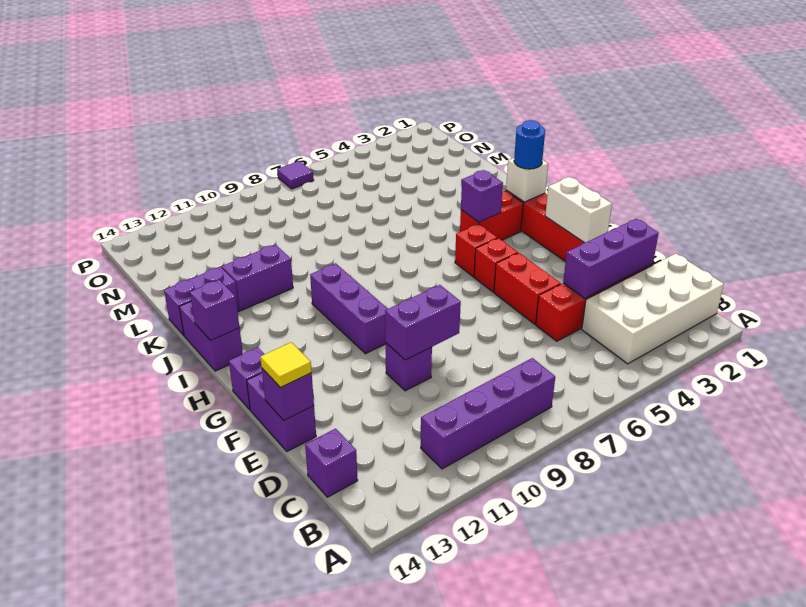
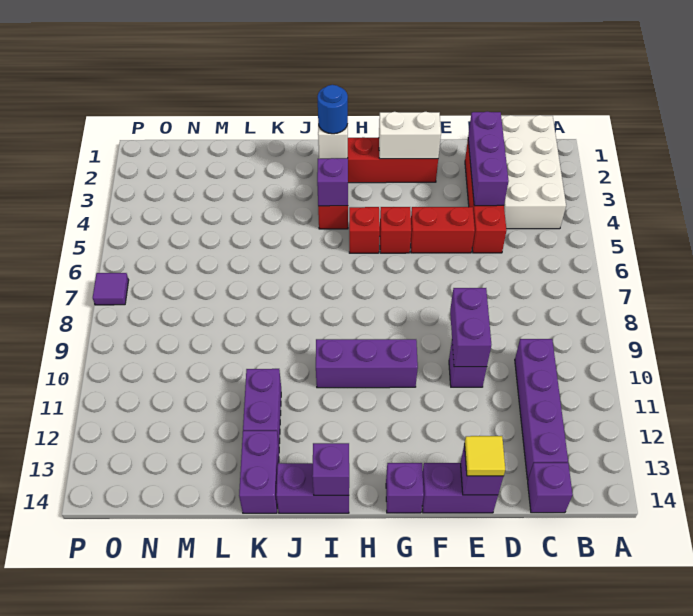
purple brick B8:B11 level 1 -> purple brick C10:C13 level 1

